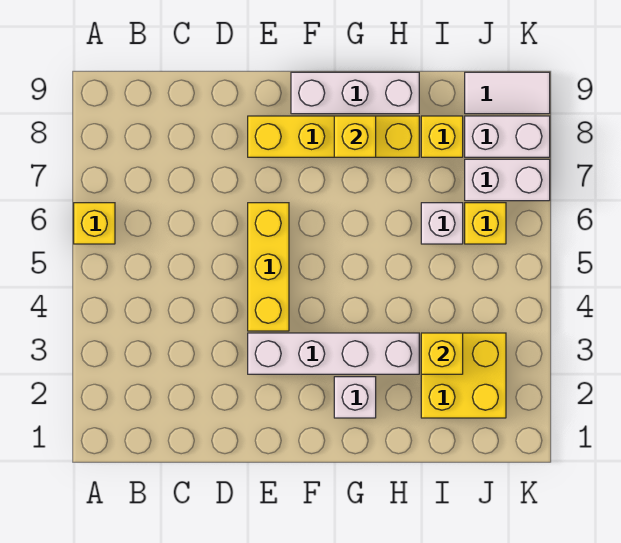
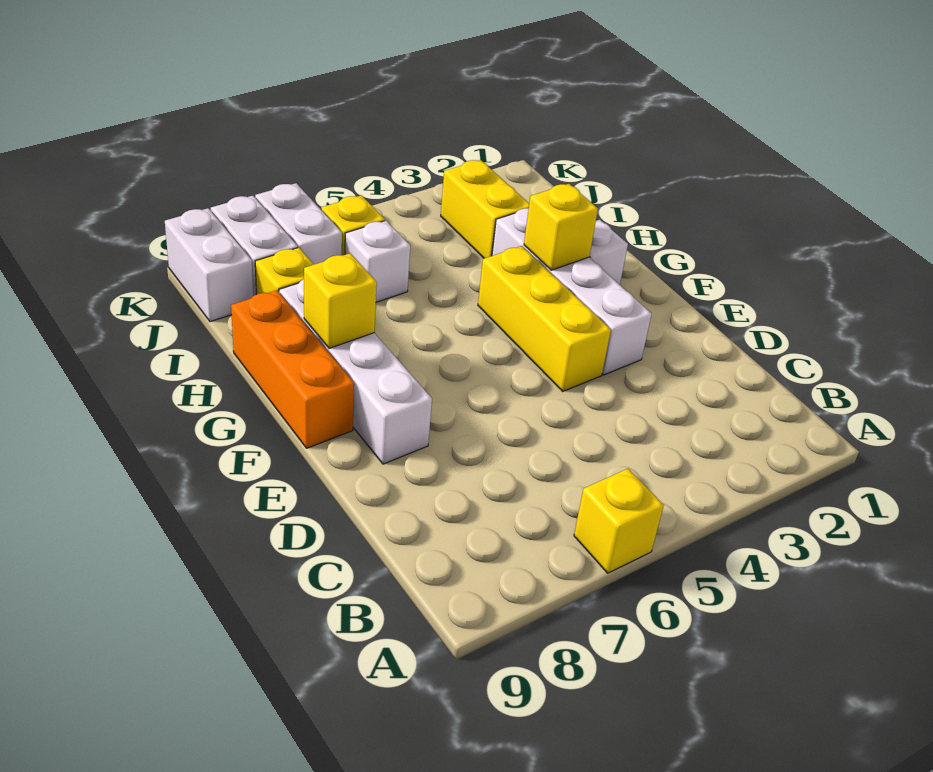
yellow brick E4:E6 level 1 -> yellow brick E4:G4 level 1
yellow brick E8:H8 level 1 -> white brick E8:H8 level 1
white brick F9:H9 level 1 -> orange brick F9:H9 level 1
yellow brick I2:J3 level 1 -> yellow brick I3:J3 level 1
yellow brick I3 level 2 -> yellow brick G3 level 2
white tile J9:K9 level 1 -> white brick J9:K9 level 1

